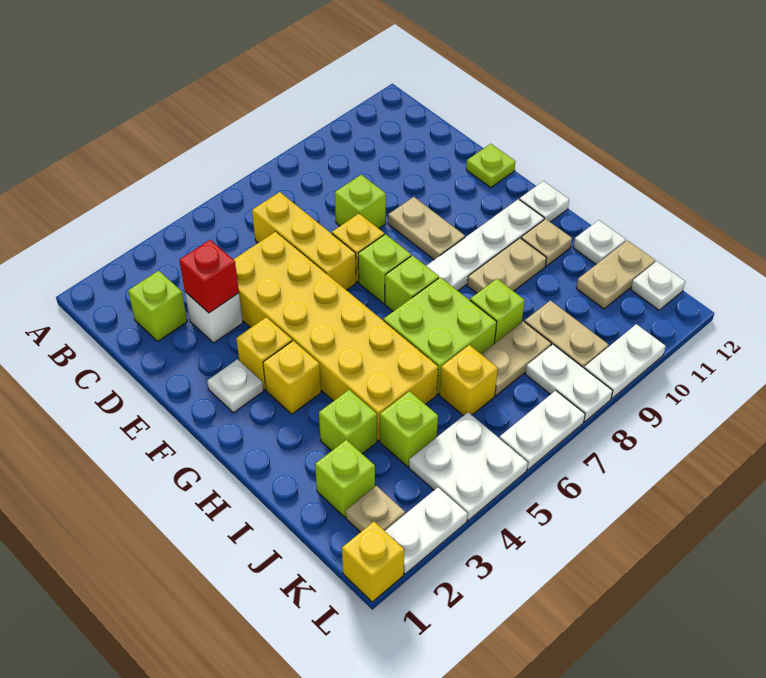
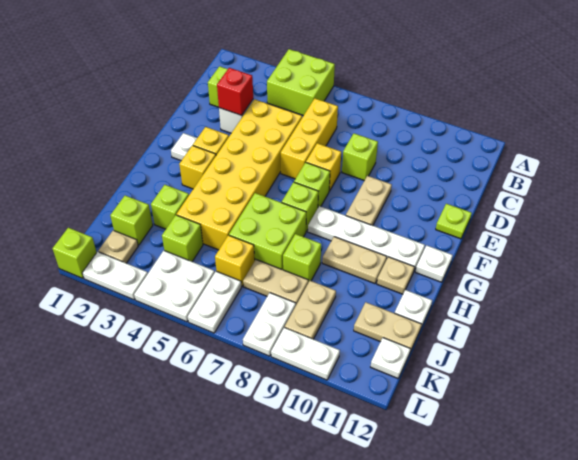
none -> lime brick A4:B5 level 1
yellow brick L1 level 1 -> lime brick L1 level 1
white plate L6:L7 level 1 -> white plate K6:L6 level 1

